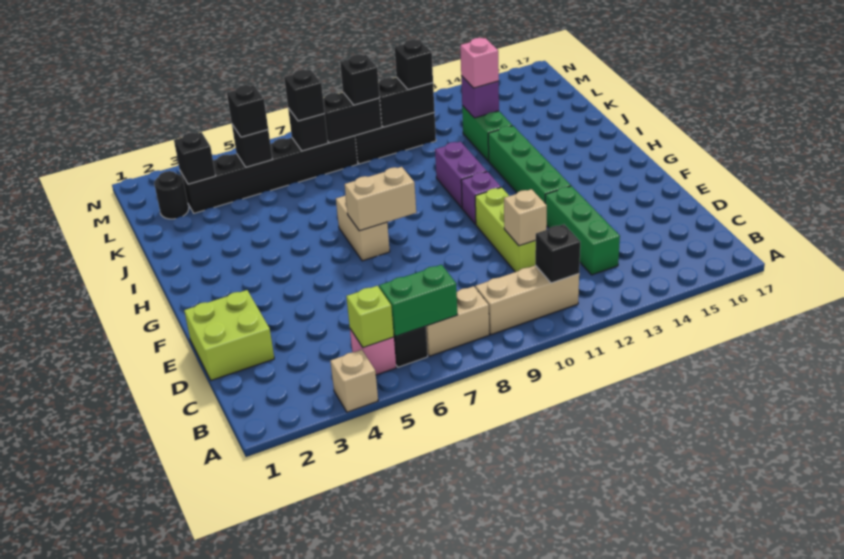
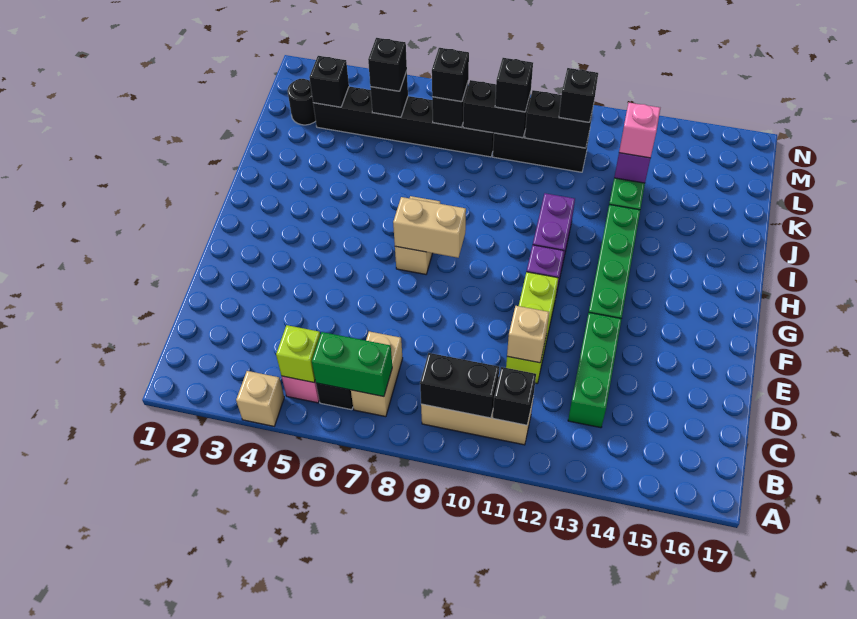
tan brick B7:B8 level 1 -> tan brick B7:C7 level 1
none -> black brick B9:B10 level 2
lime brick D1:E2 level 1 -> none

